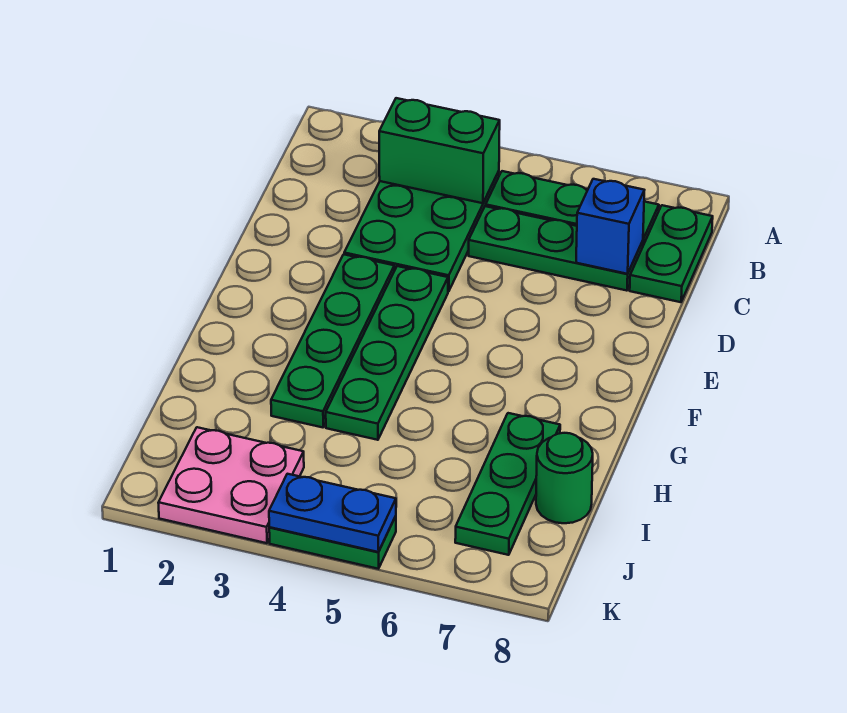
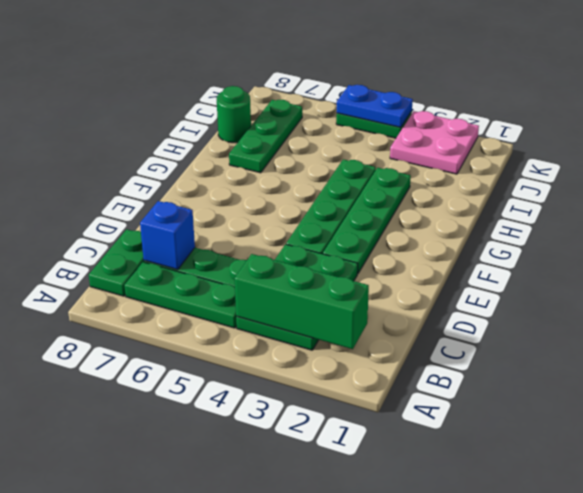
green brick B3:B4 level 2 -> green brick B2:B4 level 2

